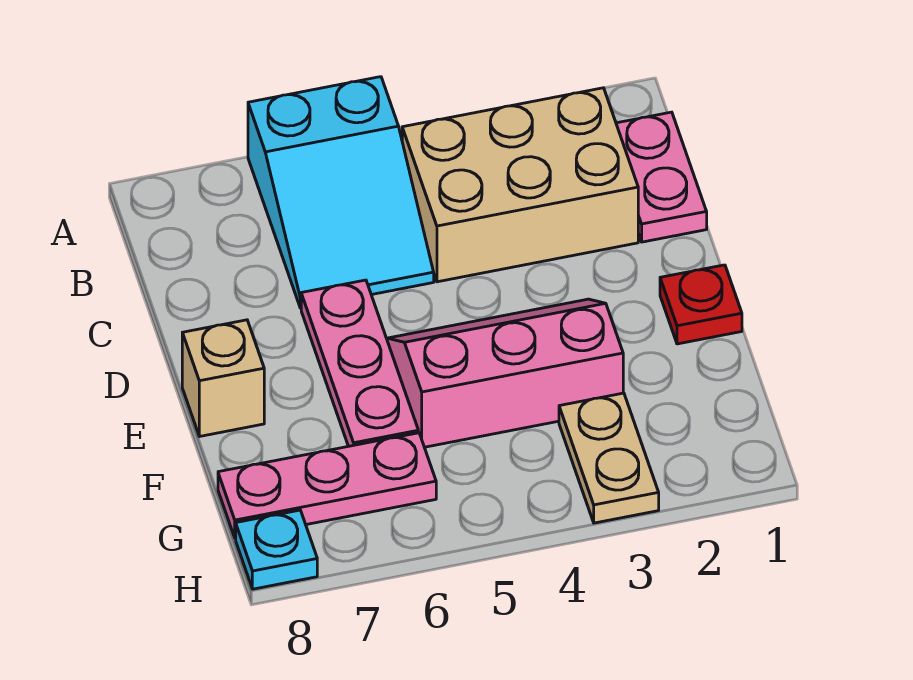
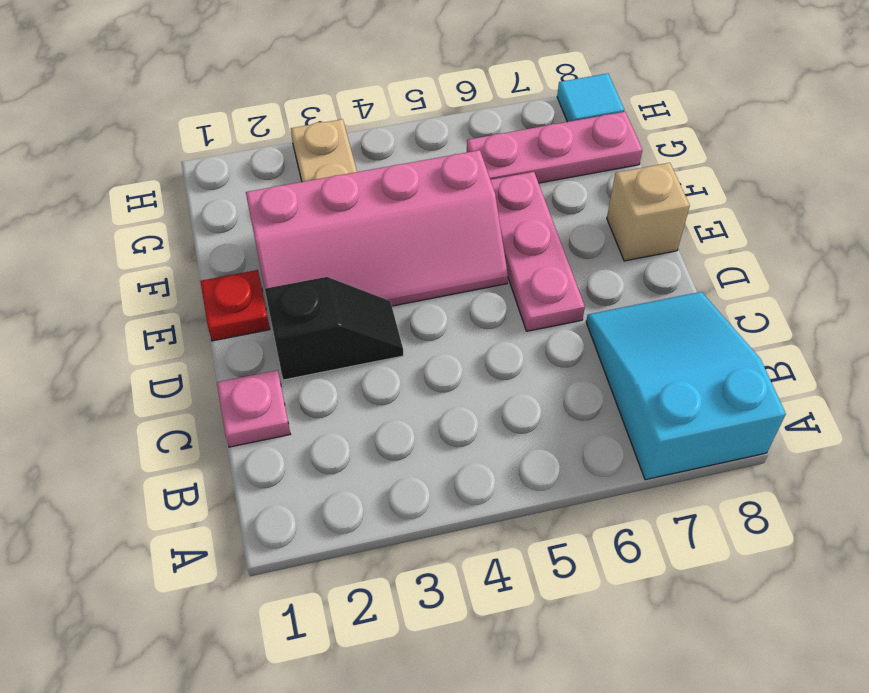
cyan slope A5:C6 level 1 top A -> cyan slope A7:C8 level 1 top A
pink plate B1:C1 level 1 -> pink plate C1 level 1
tan brick B2:C4 level 1 -> none
none -> black slope D2:D3 level 1 top 2
pink slope E3:F5 level 1 top F -> pink slope E2:F5 level 1 top F
cyan plate H8 level 1 -> cyan tile H8 level 1

